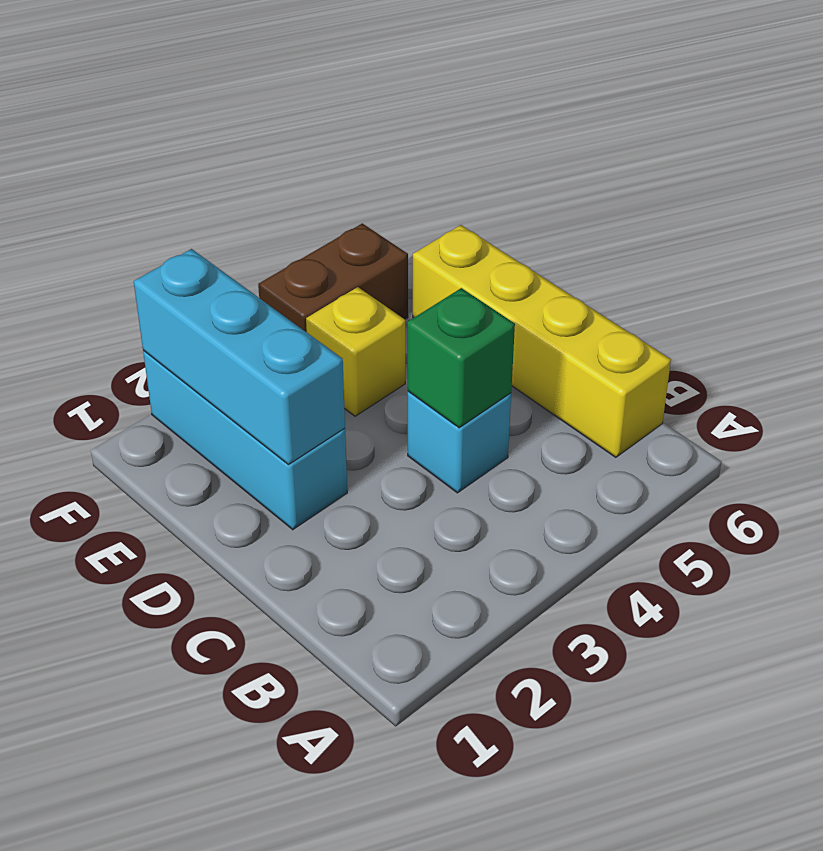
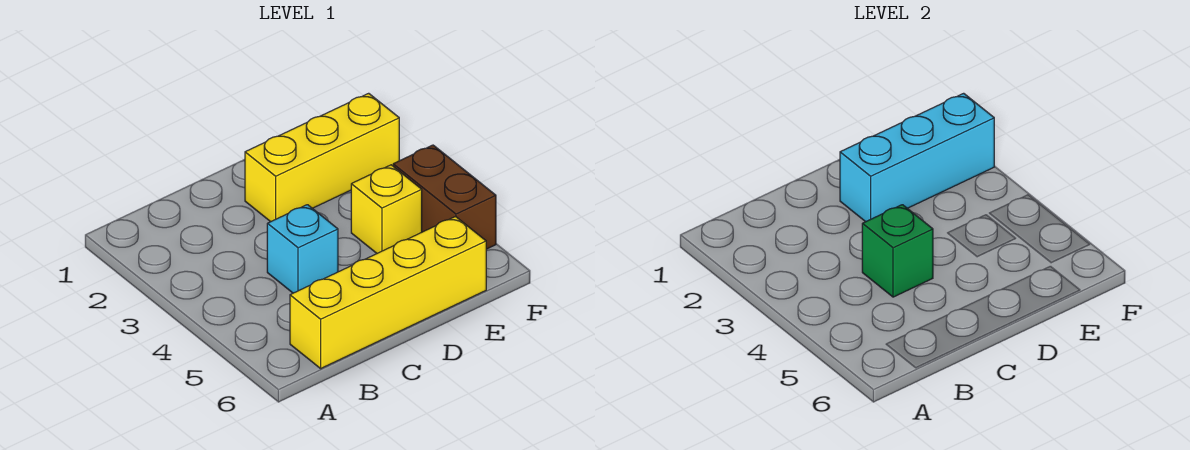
cyan brick D2:F2 level 1 -> yellow brick D2:F2 level 1

